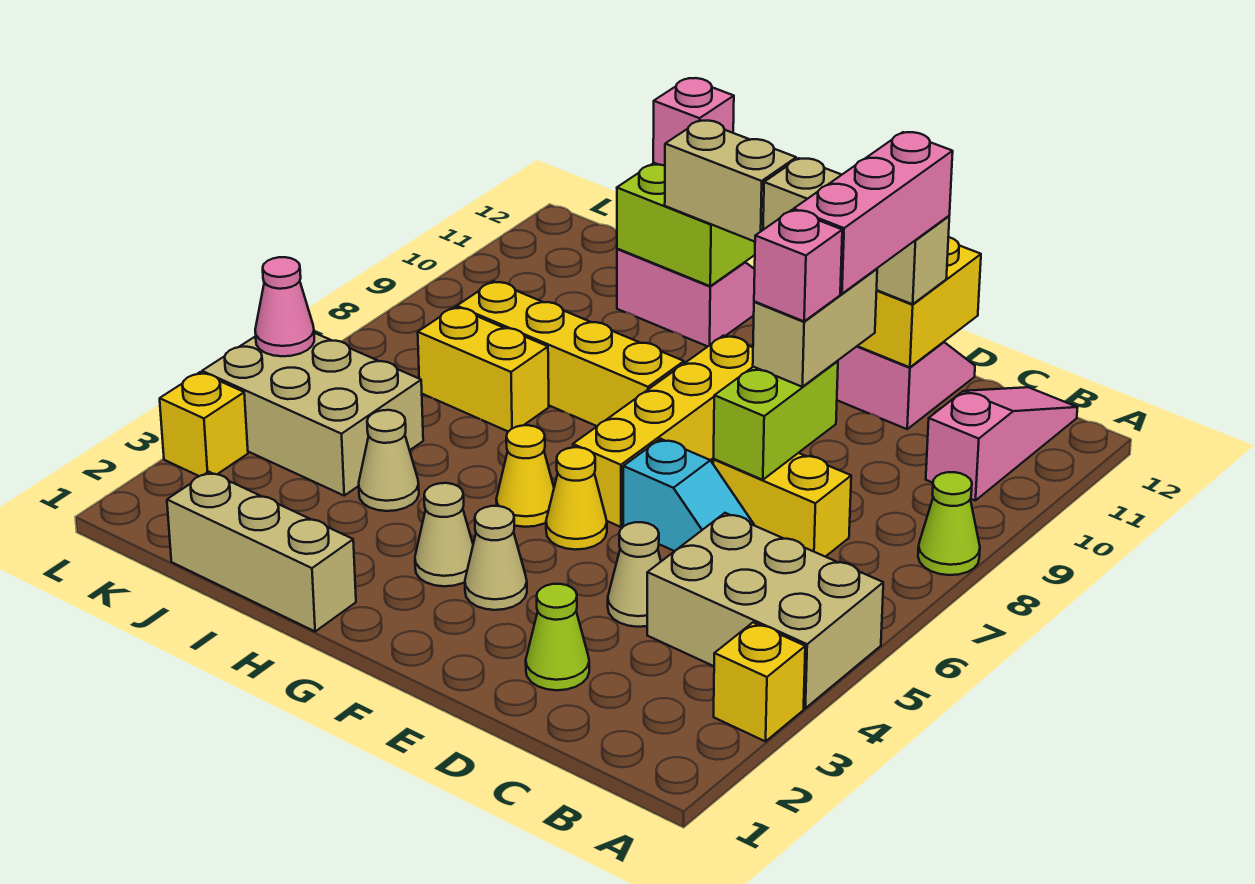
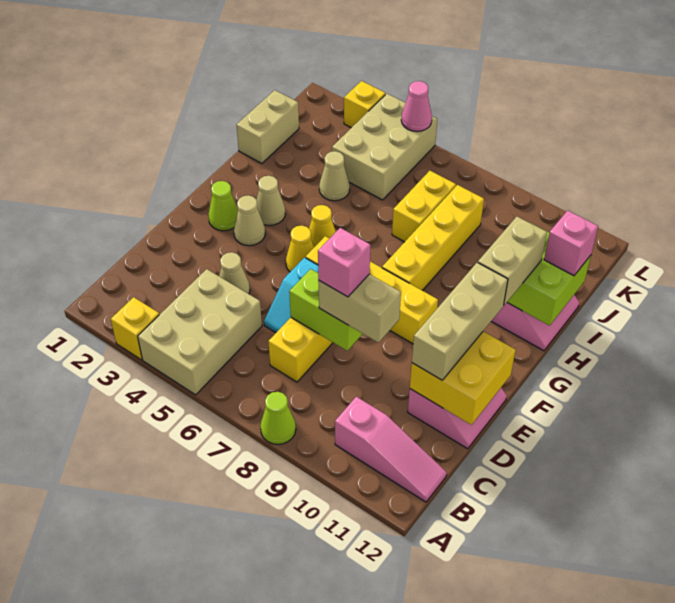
lime cone D2 level 1 -> lime cone F2 level 1
pink brick D9:D11 level 4 -> none
tan brick H1:J1 level 1 -> tan brick I1:J1 level 1

